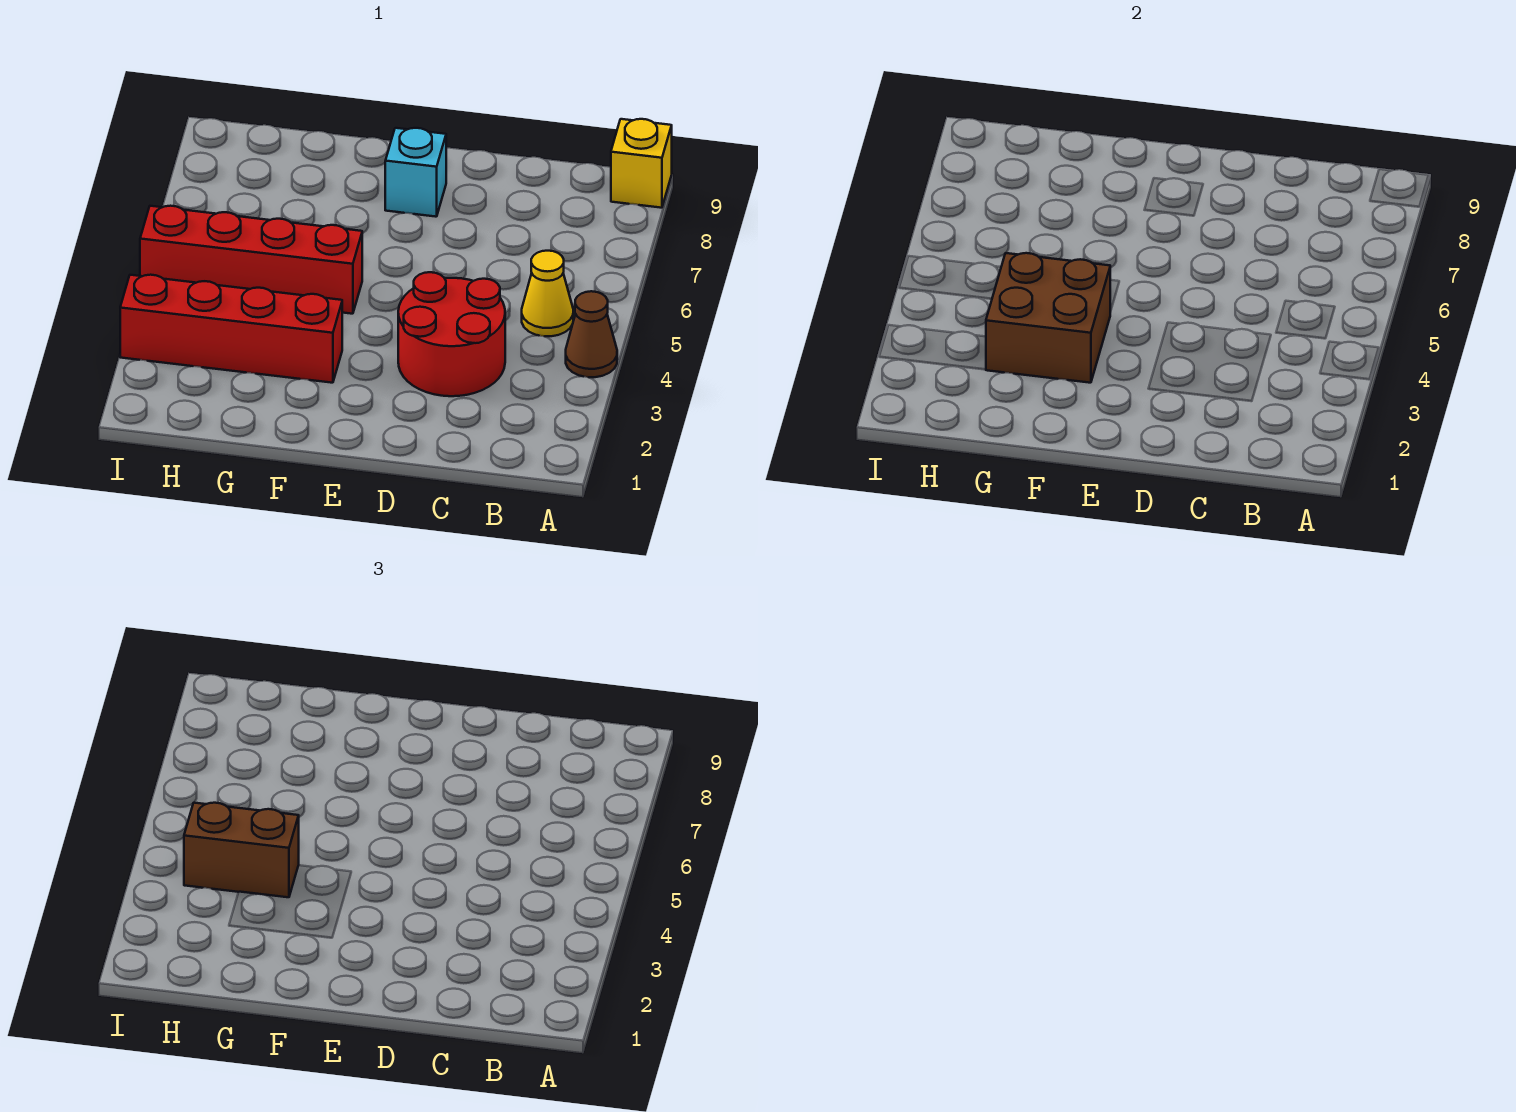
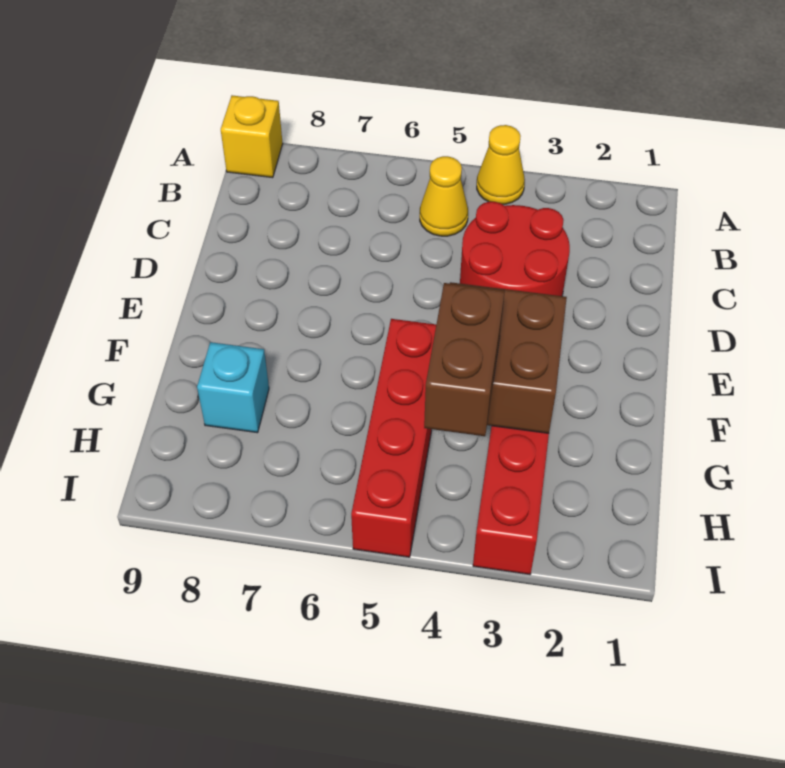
brown cone A4 level 1 -> yellow cone A4 level 1
cyan brick E8 level 1 -> cyan brick G8 level 1

